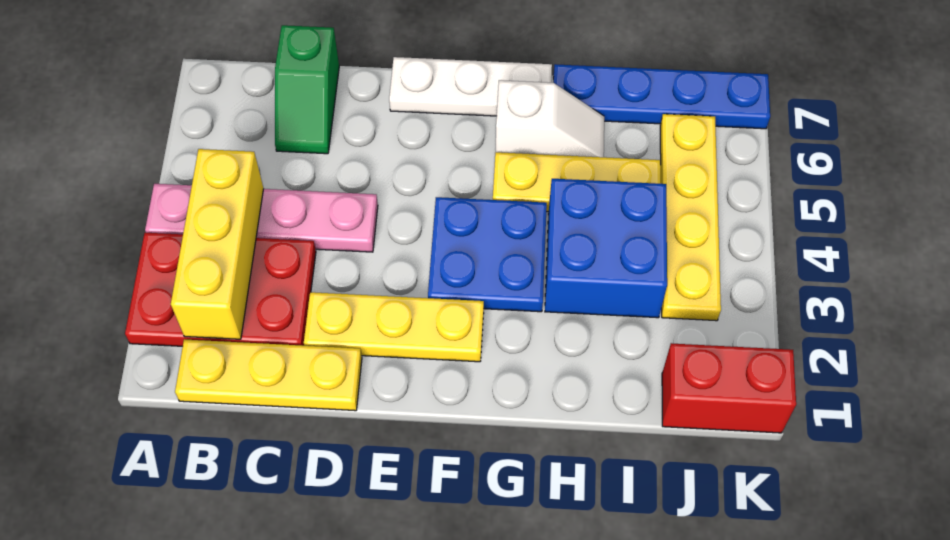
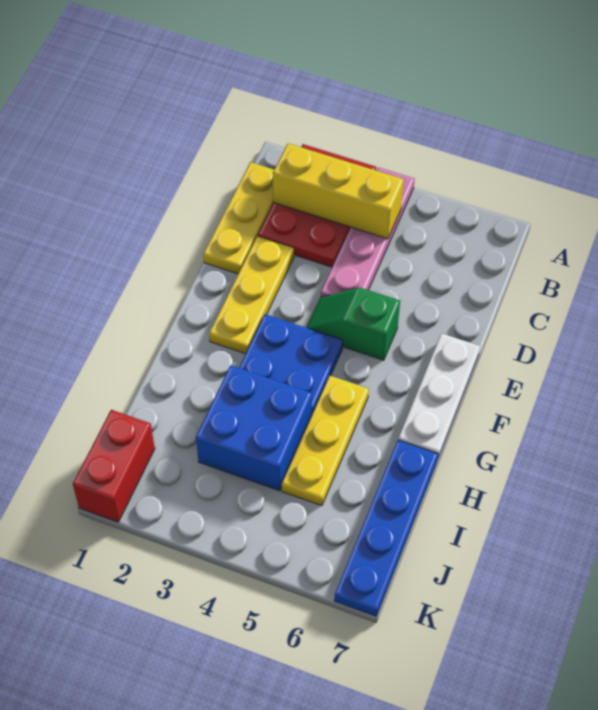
green slope C6:C7 level 1 top 7 -> green slope E4:E5 level 1 top 5
white slope G6:H6 level 1 top G -> none
yellow plate J3:J6 level 1 -> none

